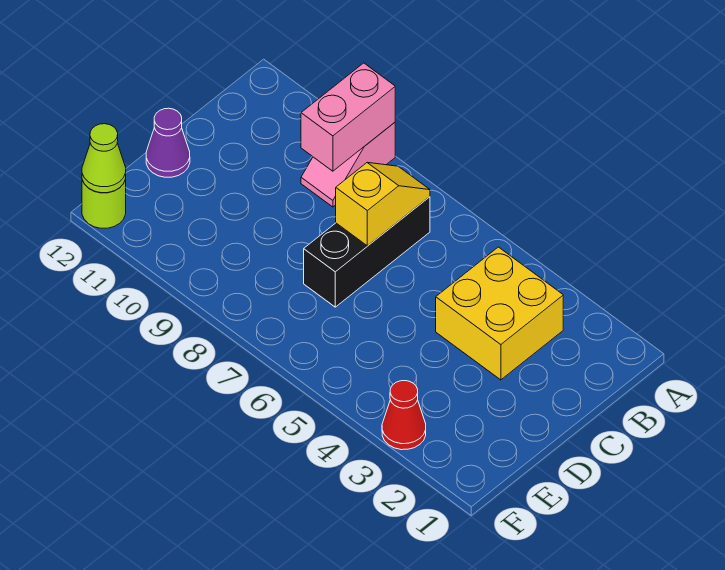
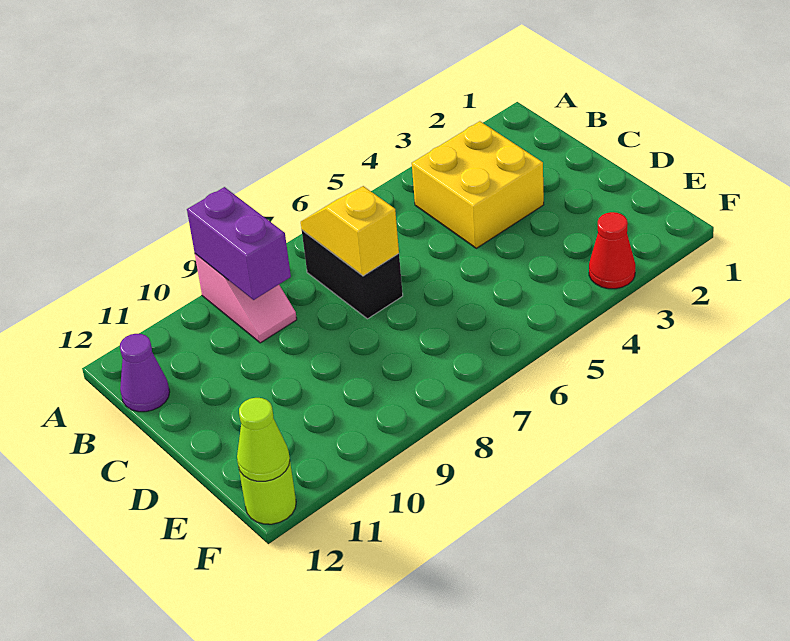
pink brick A9:B9 level 2 -> purple brick A9:B9 level 2
black brick B7:D7 level 1 -> black brick B7:C7 level 1
purple cone D12 level 1 -> purple cone B12 level 1

